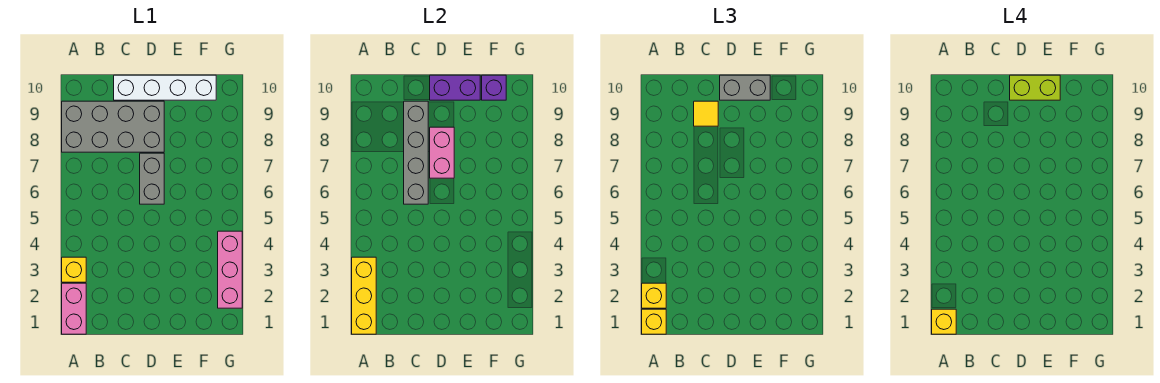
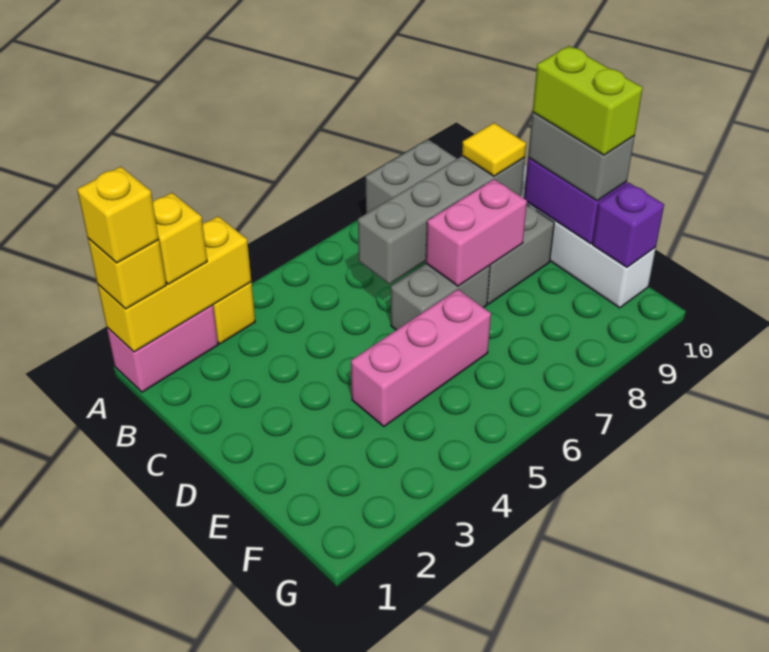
pink brick G2:G4 level 1 -> pink brick E4:E6 level 1

